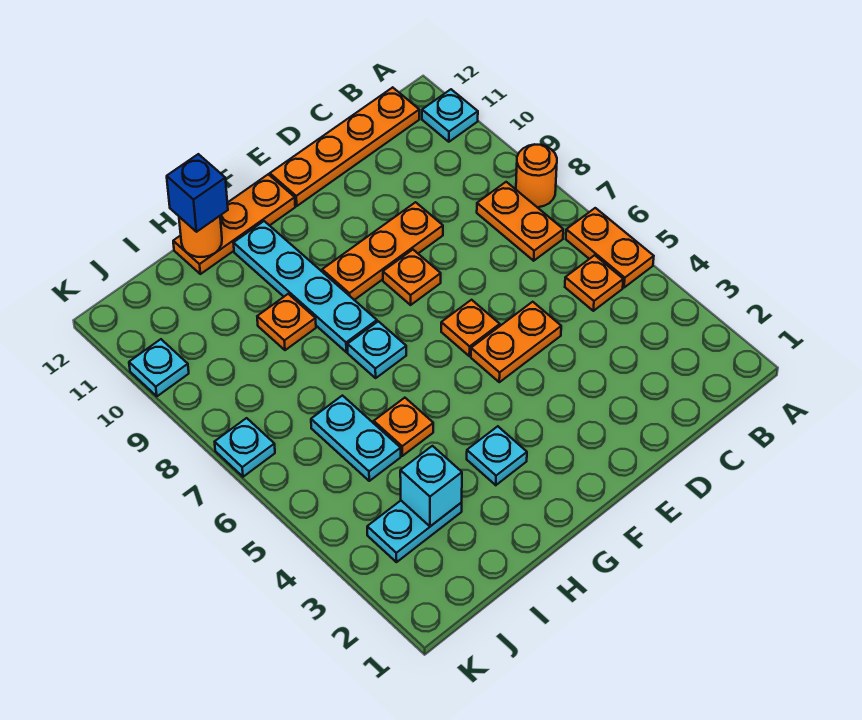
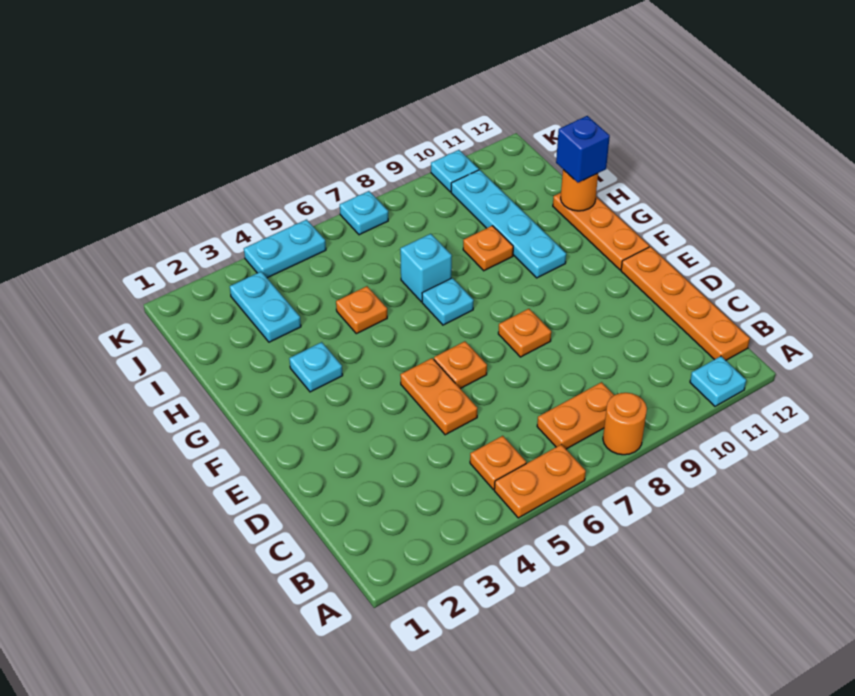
orange plate D9:F9 level 1 -> none
cyan plate G8:G11 level 1 -> cyan plate G10:J10 level 1
cyan brick I3 level 2 -> cyan brick H7 level 1
cyan plate I5:I6 level 1 -> cyan plate K4:K5 level 1

